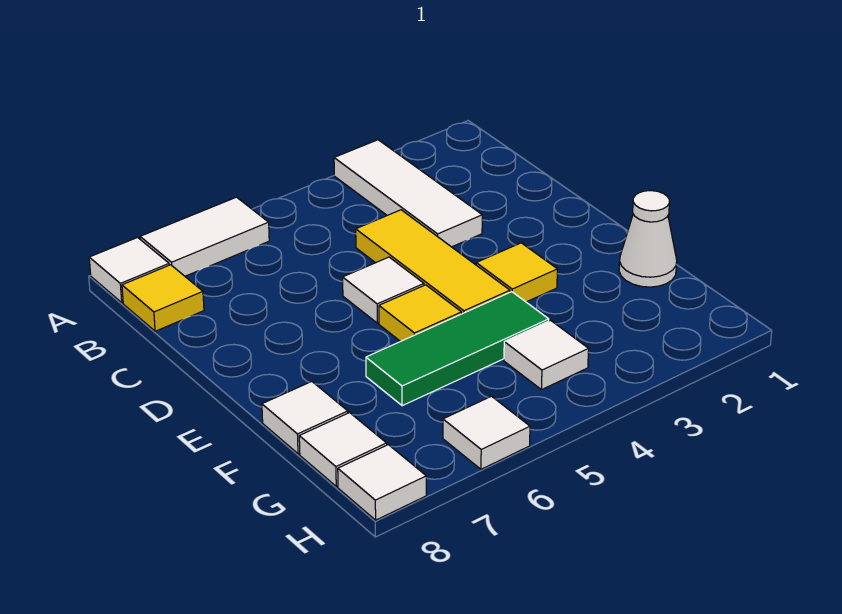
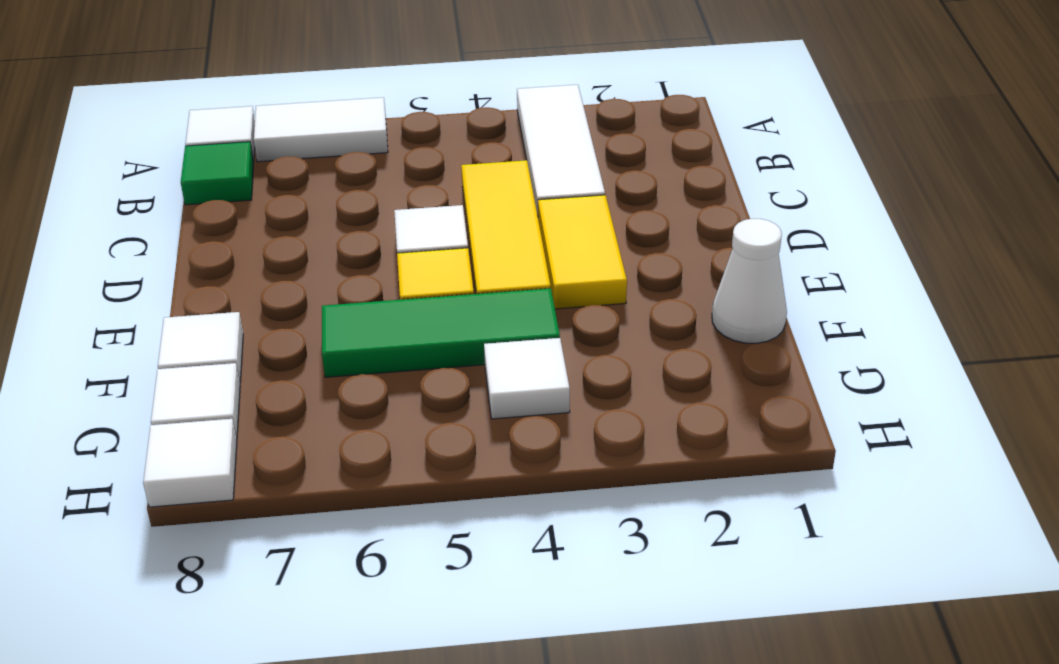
yellow tile B8 level 1 -> green tile B8 level 1
yellow tile E3 level 1 -> yellow tile D3:E3 level 1
white tile H6 level 1 -> none

